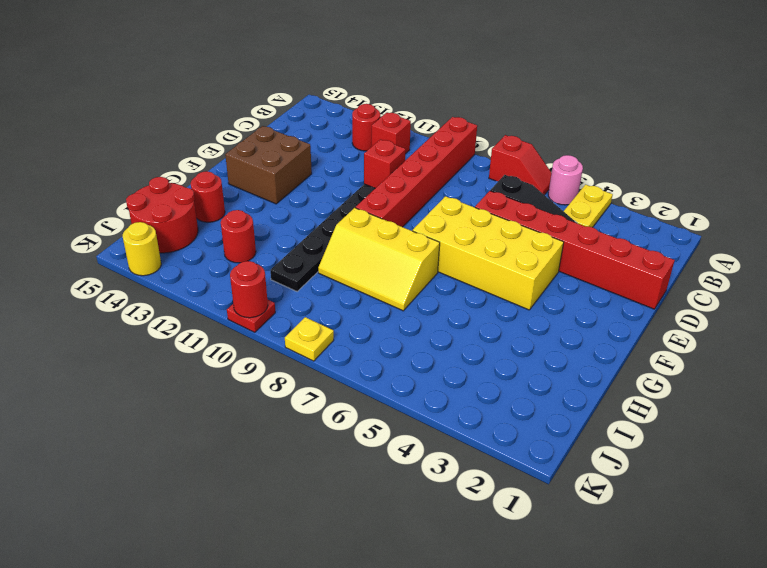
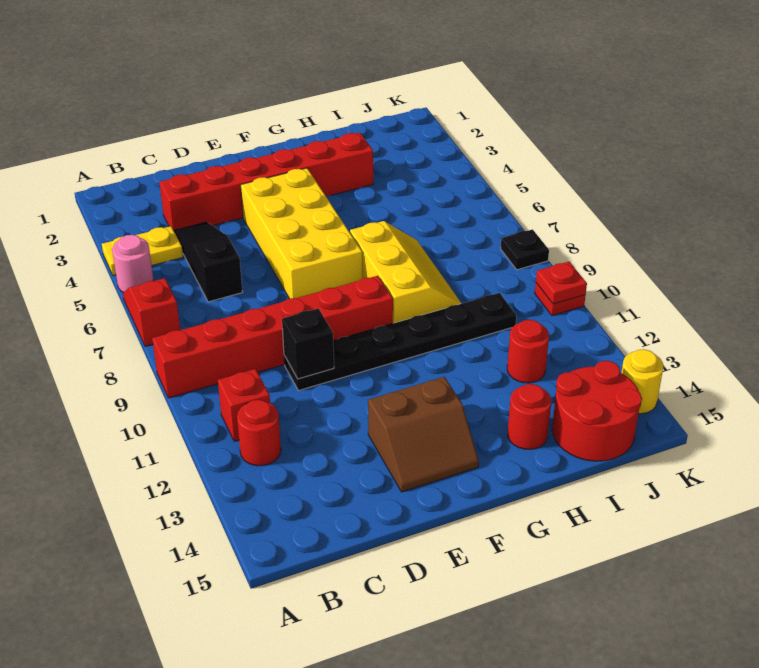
red brick D1:D6 level 1 -> red brick C3:H3 level 1
red brick D10 level 2 -> black brick D10 level 2
brown brick E13:F14 level 1 -> brown slope E13:F14 level 1 top 13
yellow plate K8 level 1 -> black plate K8 level 1
red round brick K10 level 2 -> red plate K10 level 2

